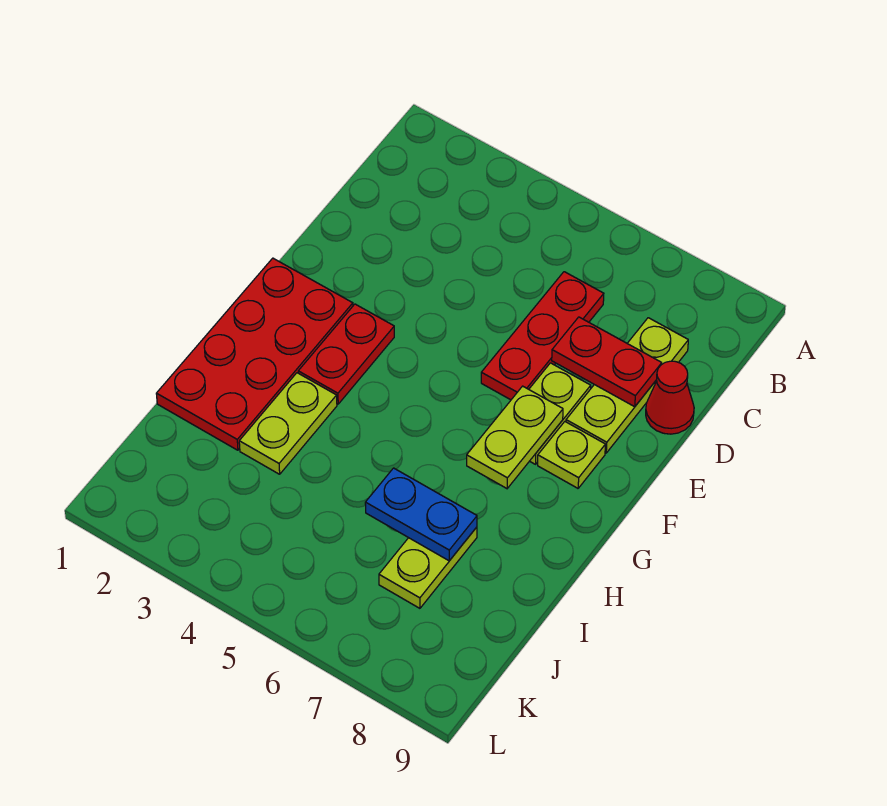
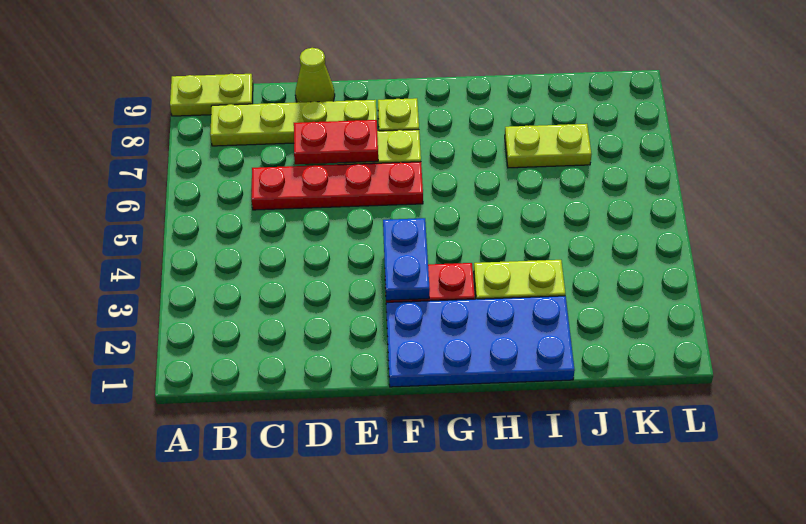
red plate C6:E6 level 1 -> red plate C6:F6 level 1
lime plate C8:E8 level 1 -> lime plate B8:E8 level 1
red plate D7:D8 level 2 -> red plate D7:E7 level 2
red cone D9 level 1 -> lime cone D9 level 1
red plate F1:I2 level 1 -> blue plate F1:I2 level 1
lime plate F7:G7 level 2 -> lime plate A9:B9 level 1
blue plate I6:I7 level 2 -> blue plate F3:F4 level 2

